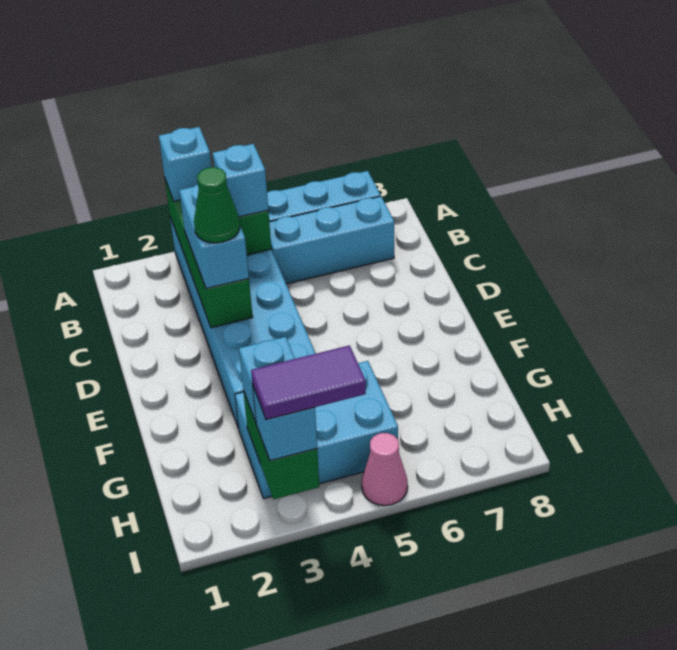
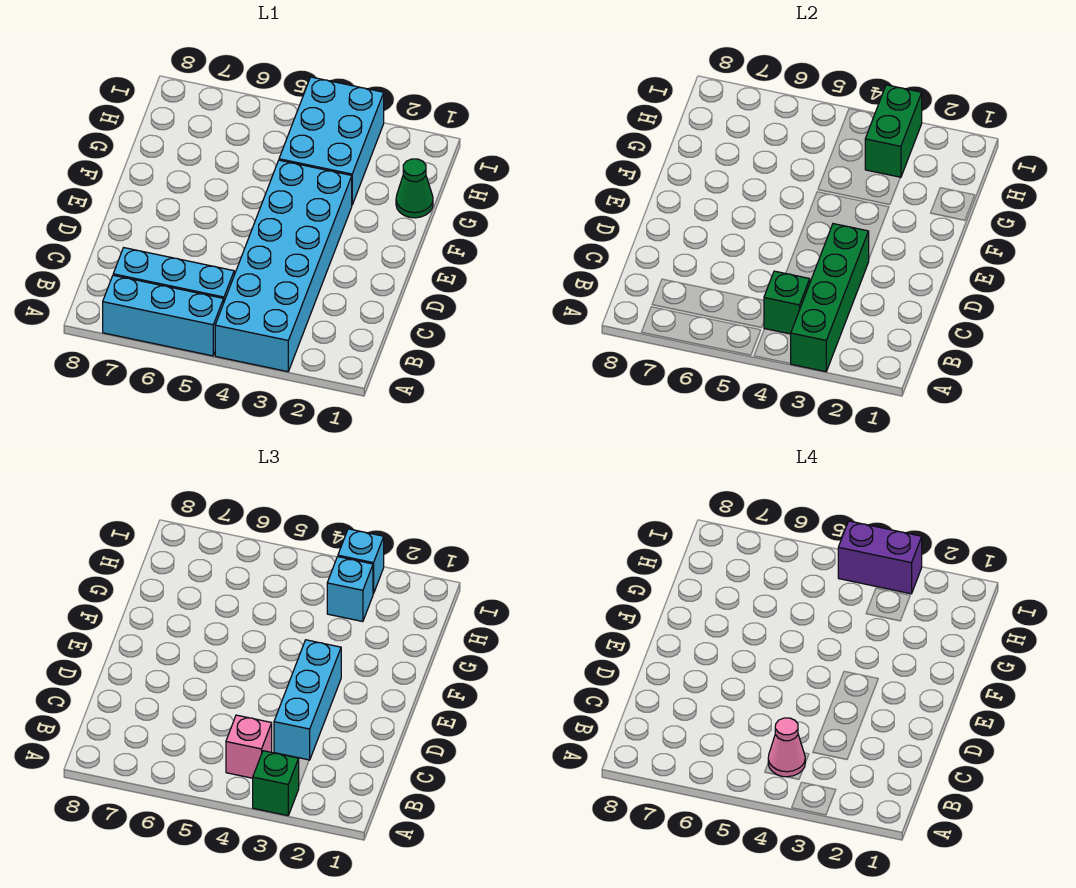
cyan brick A3 level 3 -> green brick A3 level 3
cyan brick B4 level 3 -> pink brick B4 level 3
cyan brick C3:D3 level 3 -> cyan brick C3:E3 level 3
green cone D3 level 4 -> green cone G1 level 1
cyan brick G3:H5 level 1 -> cyan brick G3:I4 level 1
purple tile I3:I4 level 4 -> purple brick I3:I4 level 4
pink cone I5 level 1 -> pink cone B4 level 4

